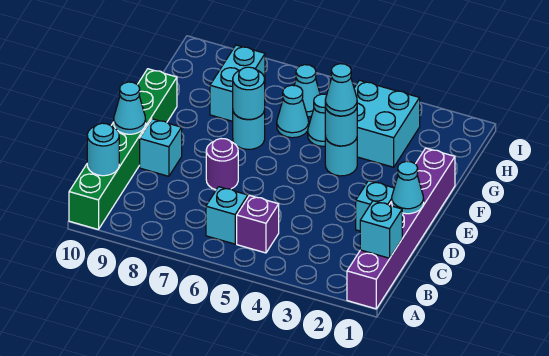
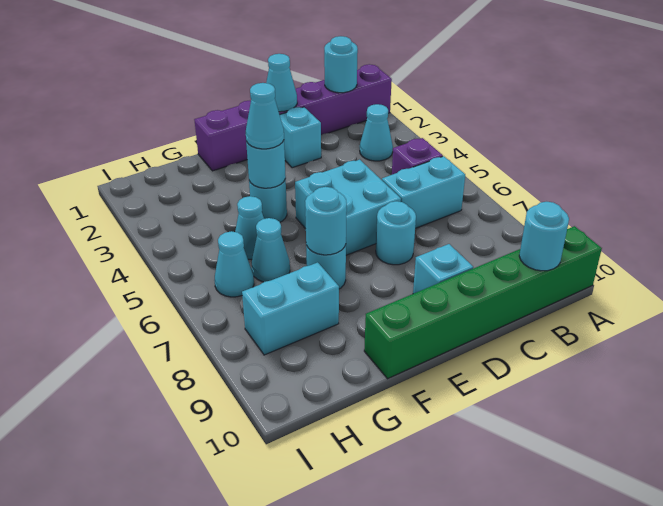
cyan brick B1 level 2 -> cyan round brick B1 level 2
cyan brick B6 level 1 -> cyan brick B6:C6 level 1
purple round brick D7 level 1 -> cyan round brick D7 level 1
cyan cone D10 level 2 -> cyan cone B3 level 1
cyan brick G3:H4 level 1 -> cyan brick D5:E6 level 1

